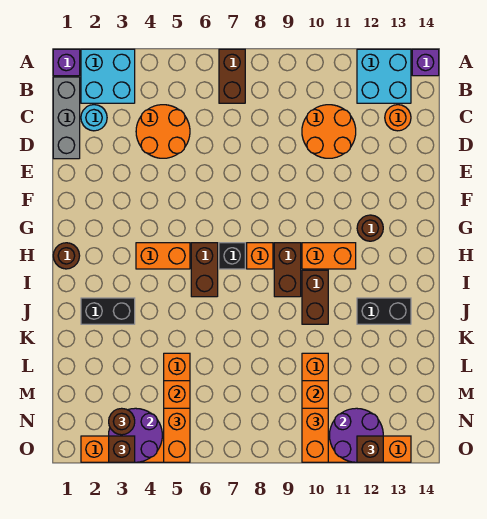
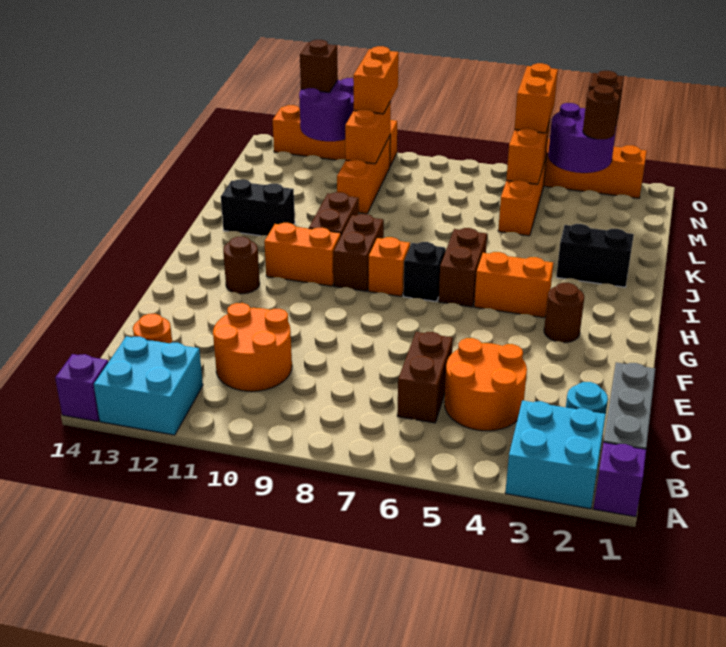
brown brick A7:B7 level 1 -> brown brick C6:D6 level 1
brown round brick H1 level 1 -> brown round brick G3 level 1

